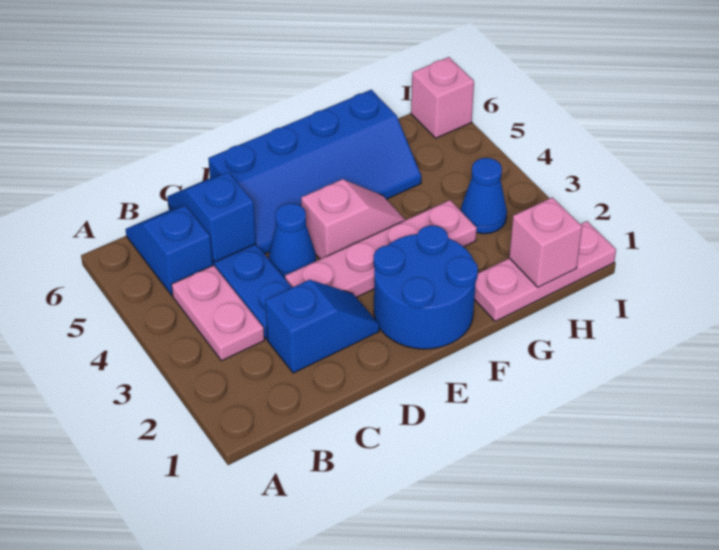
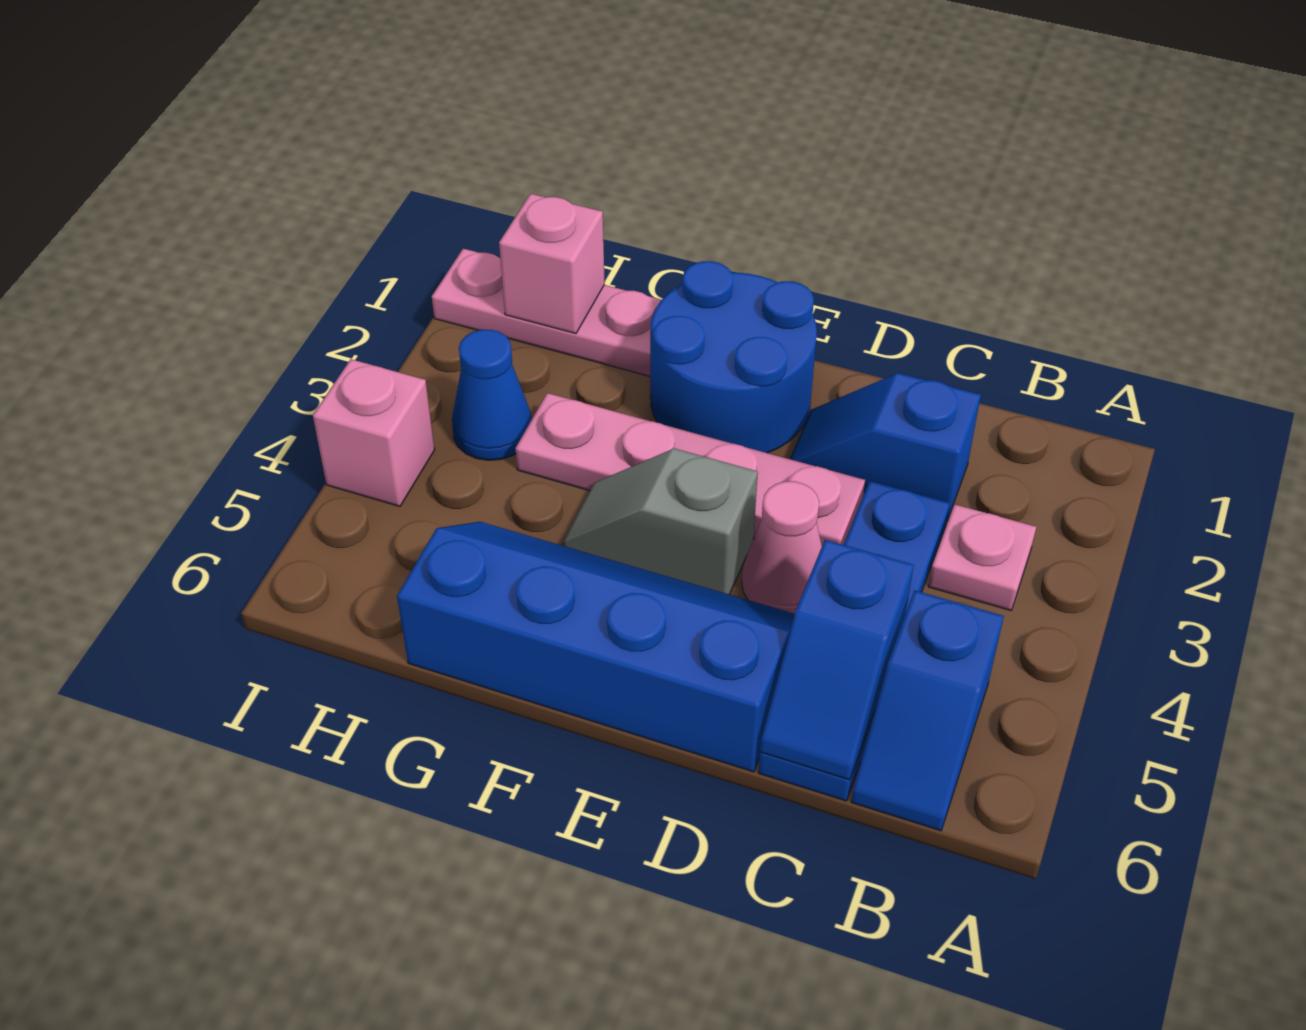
pink plate B3:B4 level 1 -> pink plate B3 level 1
blue cone D4 level 1 -> pink cone D4 level 1
pink slope E4:F4 level 1 top E -> grey slope E4:F4 level 1 top E
pink brick I6 level 1 -> pink brick I4 level 1

